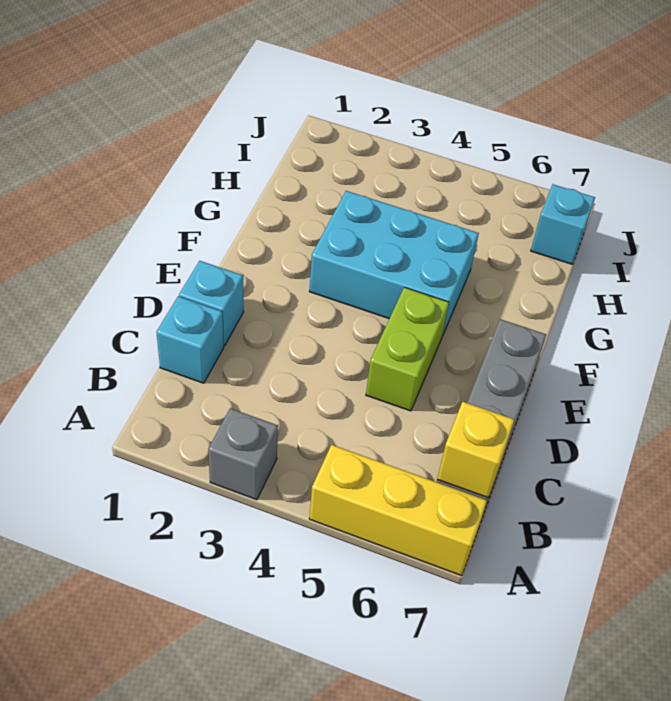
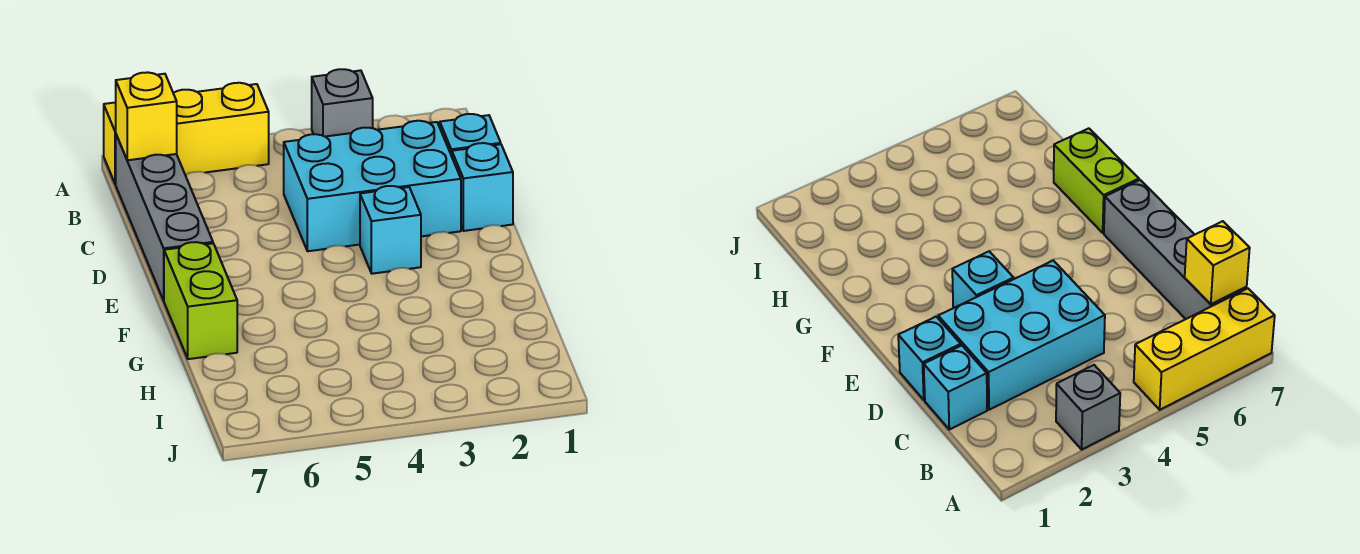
lime brick D5:E5 level 1 -> lime brick F7:G7 level 1
cyan brick F3:G5 level 1 -> cyan brick C2:D4 level 1
cyan brick I7 level 1 -> cyan brick E3 level 1

